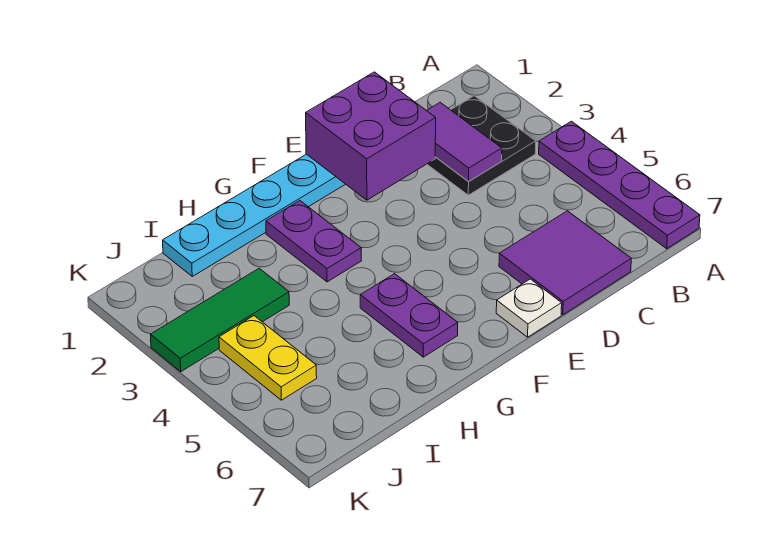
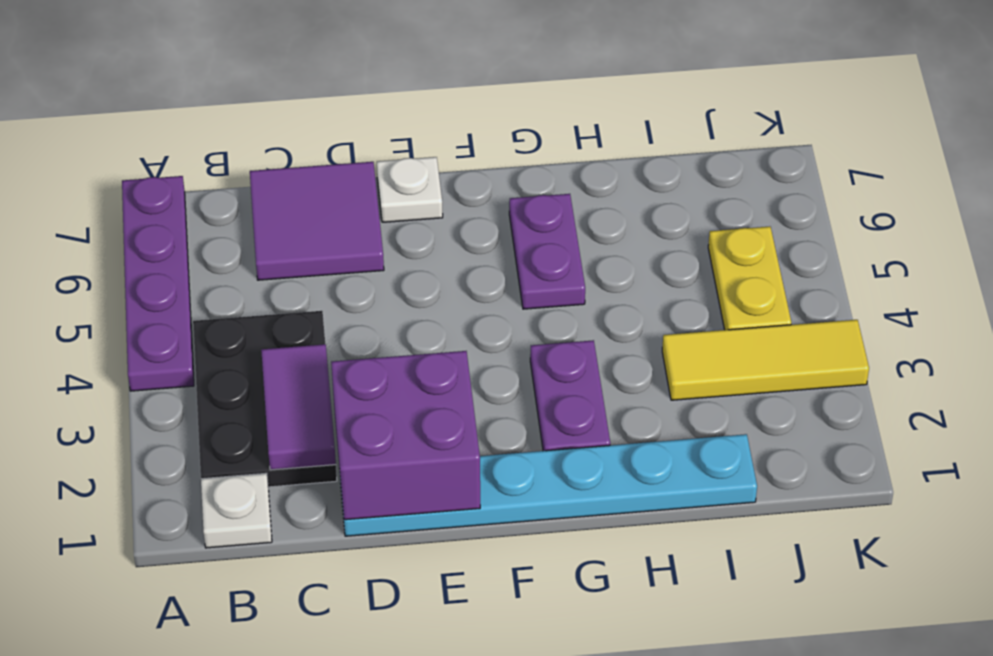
none -> white plate B1 level 1
black plate B2:C3 level 1 -> black plate B2:C4 level 1
green tile I3:K3 level 1 -> yellow tile I3:K3 level 1

